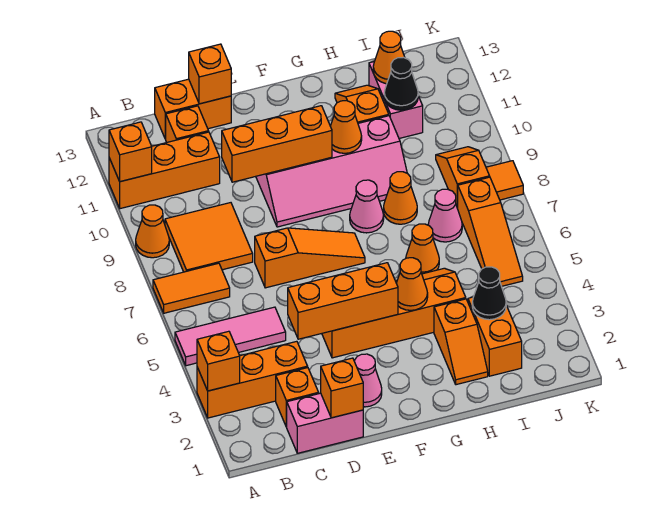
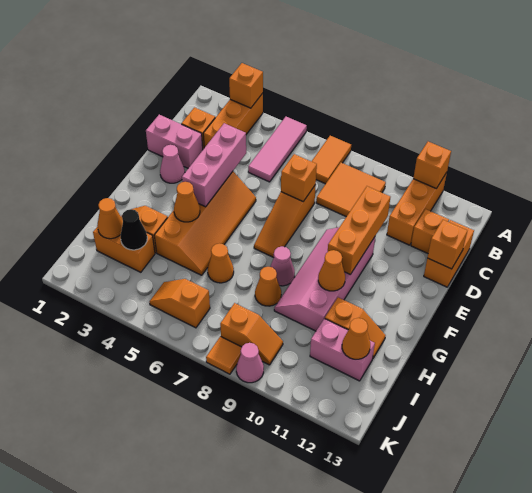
orange cone A9 level 1 -> orange cone I2 level 2
pink brick C1:D1 level 1 -> pink brick D1:D2 level 1
orange brick D1 level 2 -> orange brick D7 level 2
orange brick D4:F4 level 2 -> pink brick D4:F4 level 2
pink cone I7 level 1 -> pink cone K9 level 1
black cone I11 level 2 -> none
orange slope J5:J7 level 1 top 7 -> orange slope J5:J6 level 1 top 6

